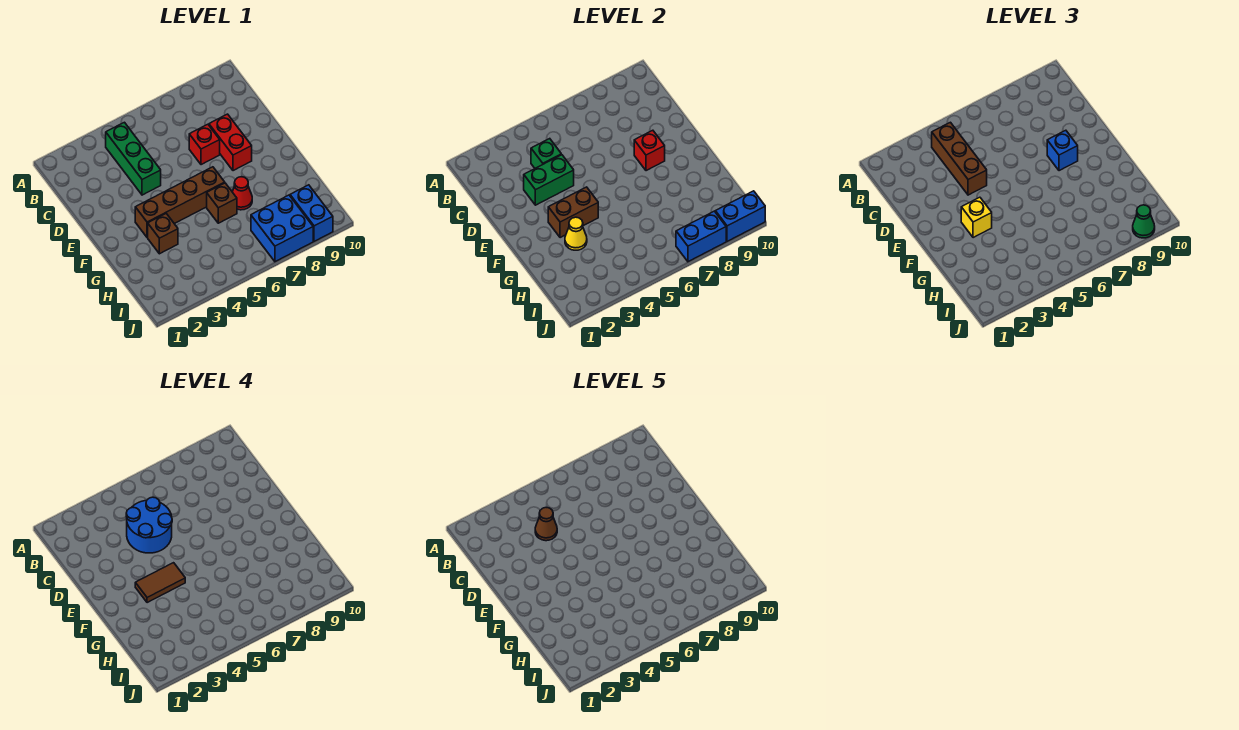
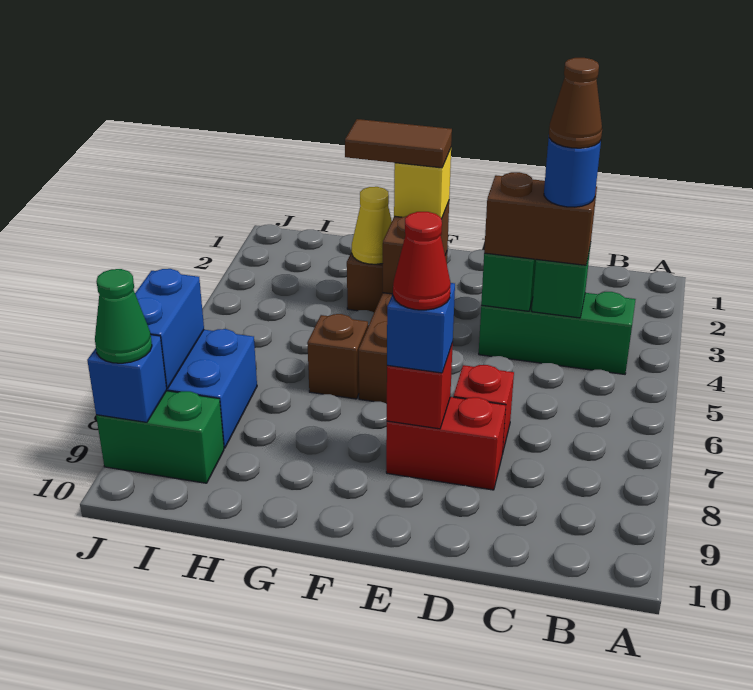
brown brick B4:D4 level 3 -> brown brick C4:D4 level 3
blue round brick C4:D5 level 4 -> blue round brick C4 level 4
brown tile F3:F4 level 4 -> brown tile F3:G3 level 4
red cone G7 level 1 -> red cone E8 level 4
blue brick I9:J9 level 1 -> green brick I9:J9 level 1
blue brick J9:J10 level 2 -> blue brick J9 level 2

